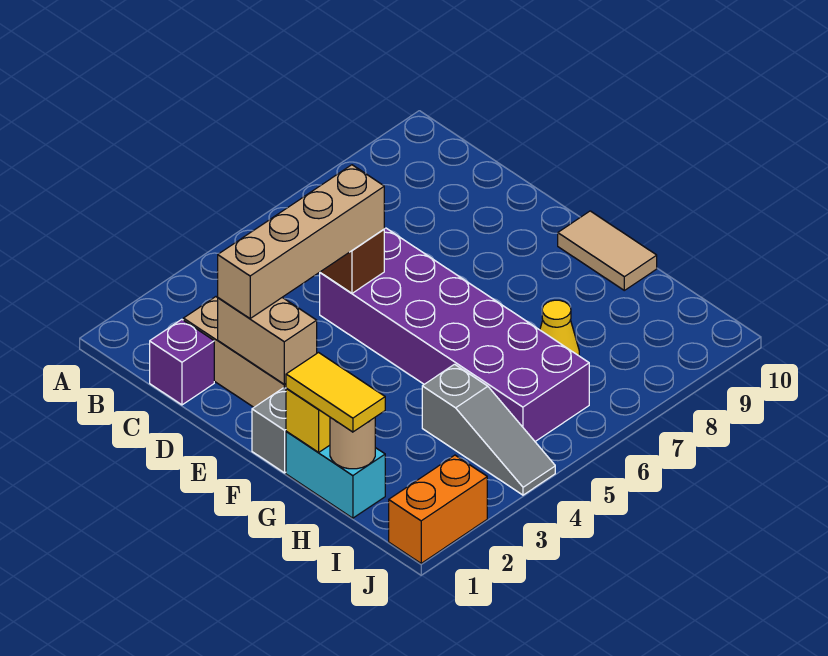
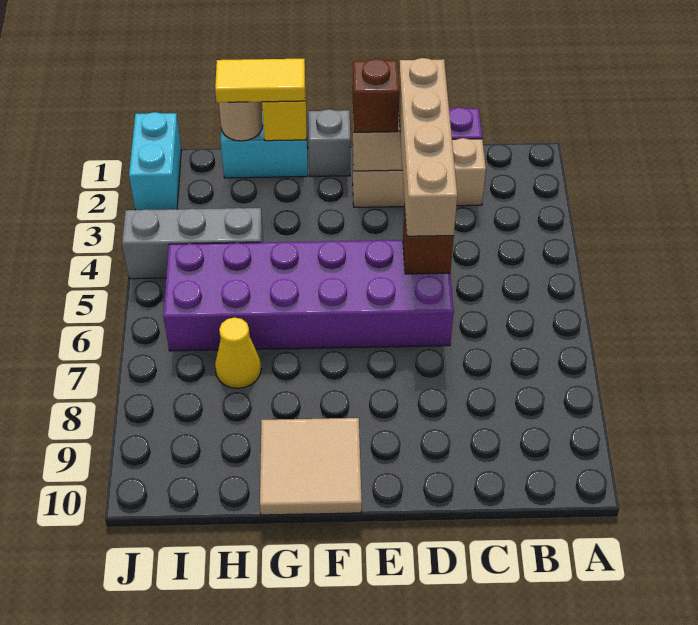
none -> brown brick E2 level 3
tan tile F10:G10 level 1 -> tan tile F9:G10 level 1
grey slope H4:J4 level 1 top H -> grey brick H4:J4 level 1
orange brick J1:J2 level 1 -> cyan brick J1:J2 level 1

